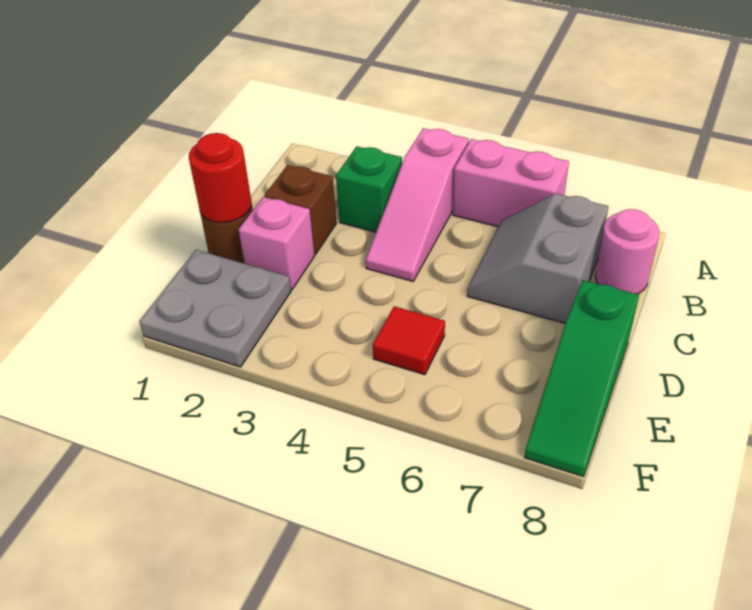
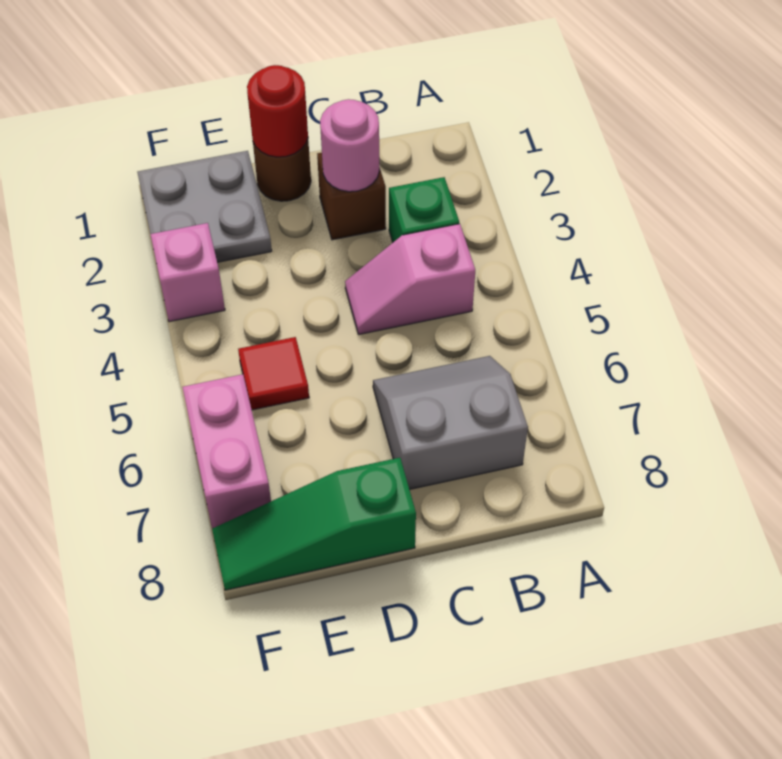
pink slope A4:C4 level 1 top A -> pink slope B4:C4 level 1 top B
pink brick A5:A6 level 1 -> pink brick F6:F7 level 1
pink round brick B8 level 1 -> pink round brick C2 level 2
pink brick D2 level 1 -> pink brick F3 level 1

